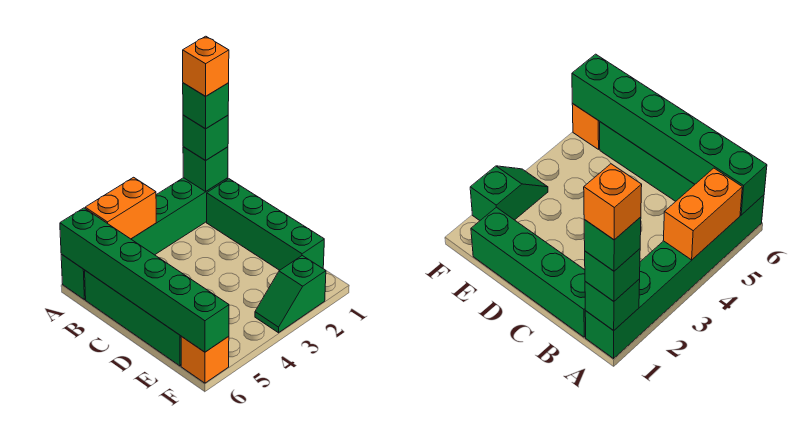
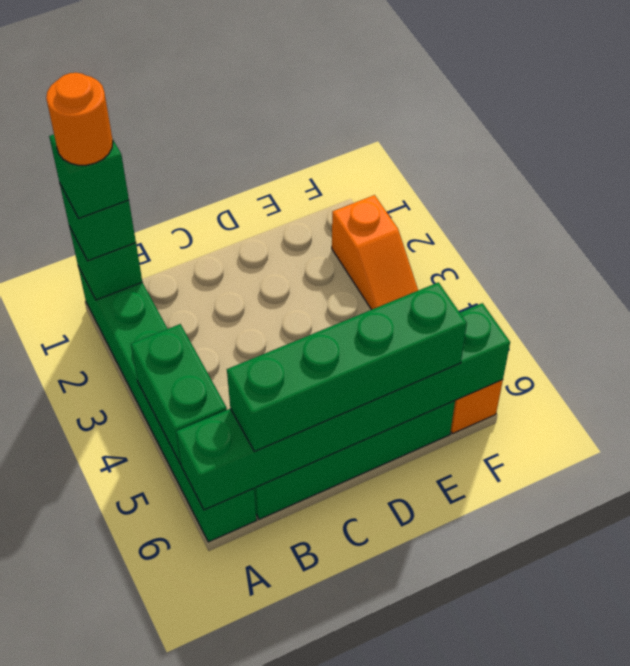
orange brick A1 level 5 -> orange round brick A1 level 5
orange brick A4:A5 level 2 -> green brick A4:A5 level 2
green brick B1:E1 level 1 -> green brick B6:E6 level 3
green slope F2:F3 level 1 top 2 -> orange slope F2:F3 level 1 top 2

